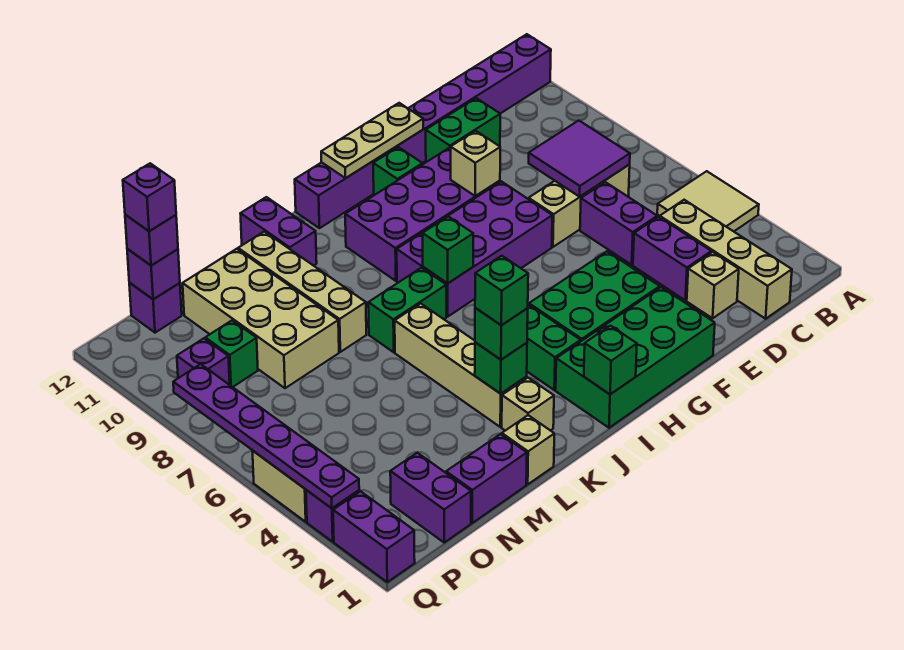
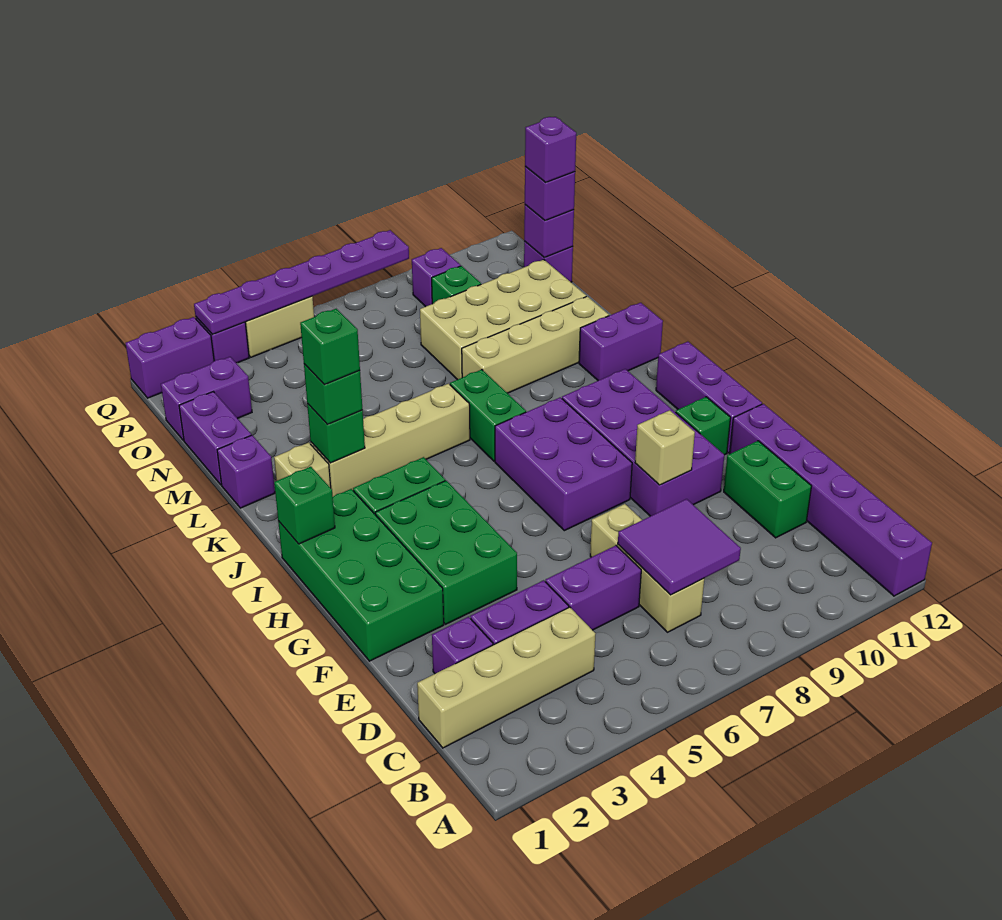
tan tile A4:B5 level 1 -> none
tan brick D2 level 1 -> purple brick D2 level 1
purple brick F7:I8 level 1 -> purple brick G7:I8 level 1
tan plate F12:H12 level 2 -> none
green brick I7 level 2 -> none
tan brick L1 level 1 -> purple brick L1 level 1

